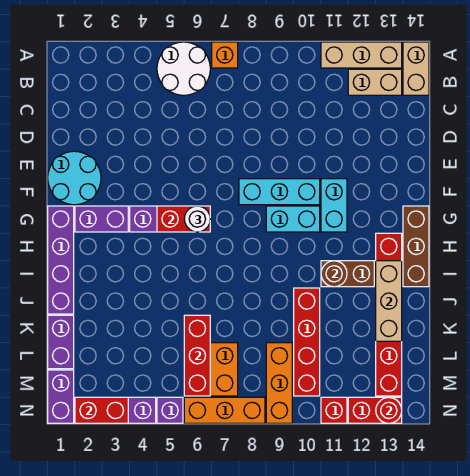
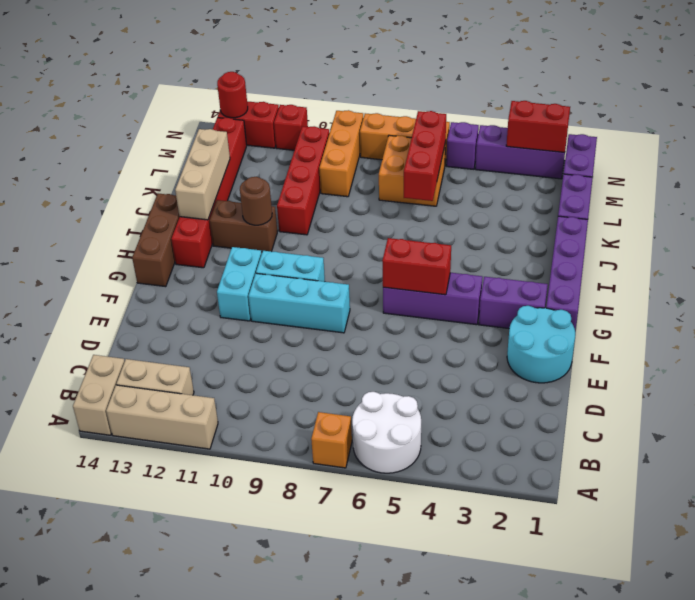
white round brick G6 level 3 -> none

